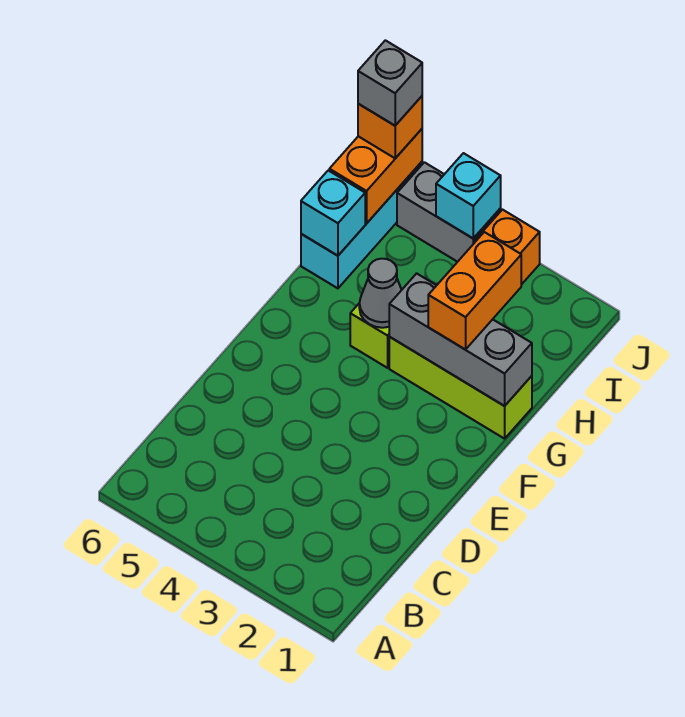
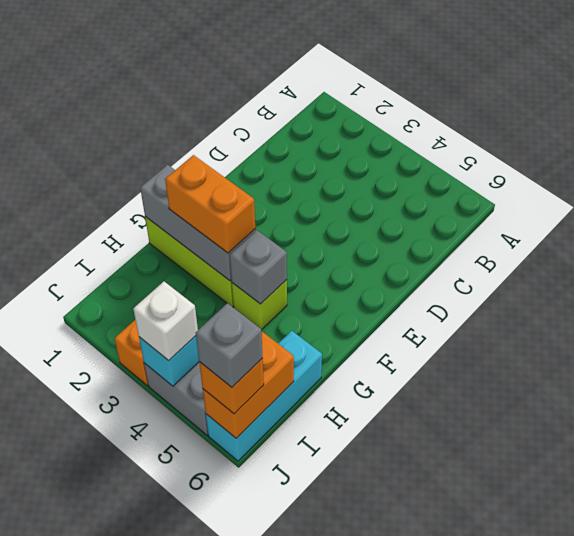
orange brick G2:H2 level 3 -> orange brick G2:G3 level 3
grey cone G4 level 2 -> grey brick G4 level 2
cyan brick H6 level 2 -> none
none -> white brick J4 level 3

